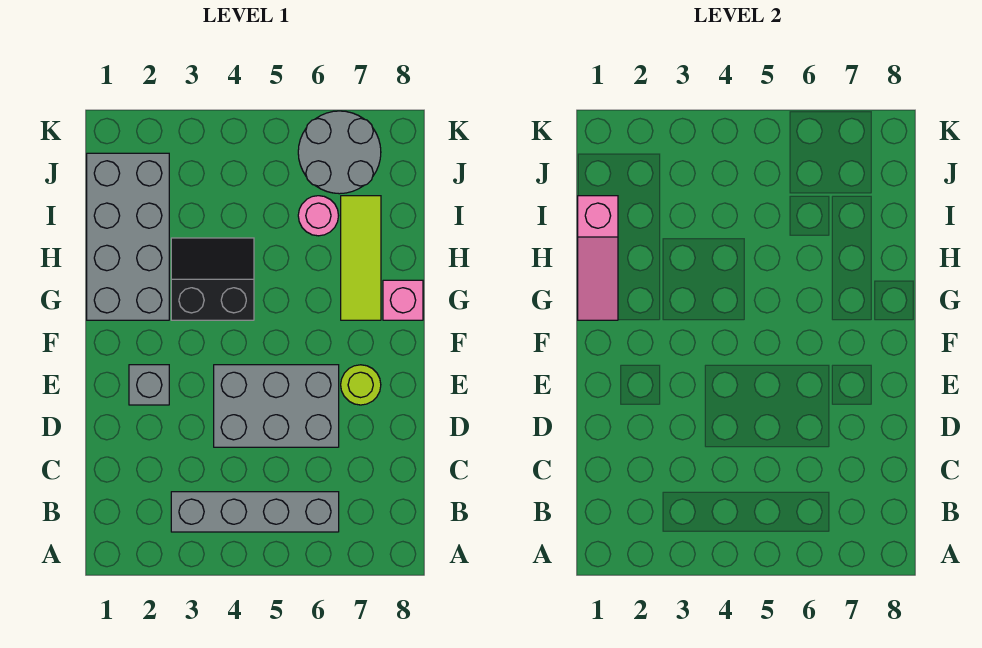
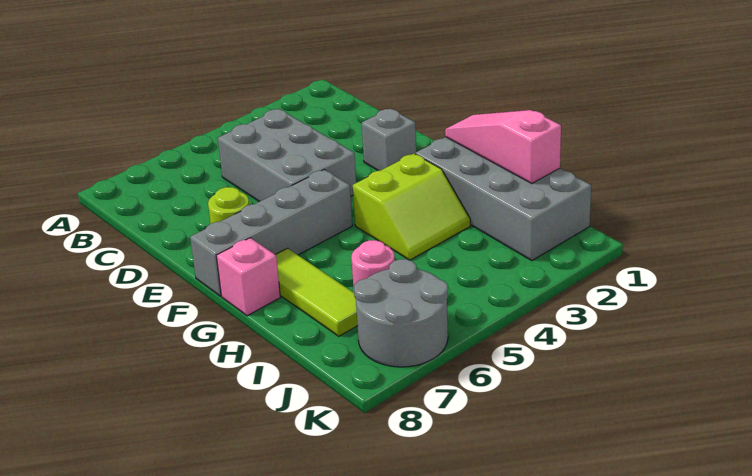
grey brick B3:B6 level 1 -> grey brick F5:F8 level 1
grey brick D4:E6 level 1 -> grey brick C4:E5 level 1
black slope G3:H4 level 1 top G -> lime slope G3:H4 level 1 top G

